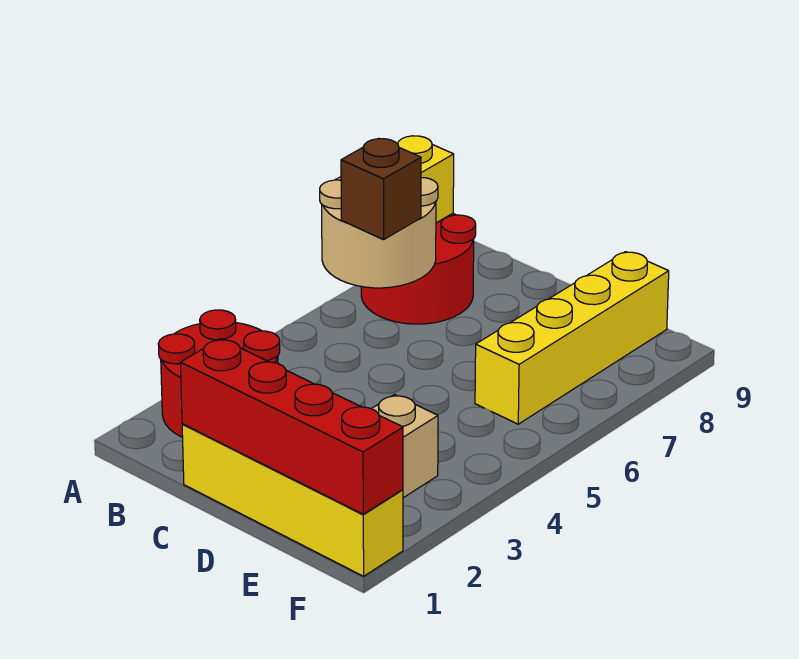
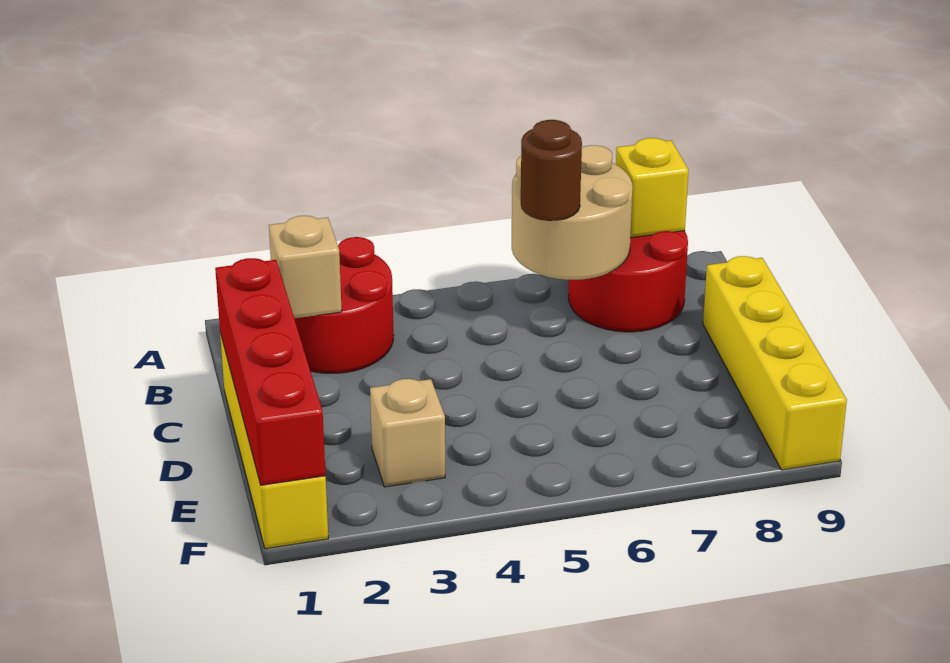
none -> tan brick B2 level 2
brown brick B6 level 3 -> brown round brick B6 level 3
yellow brick E6:E9 level 1 -> yellow brick C9:F9 level 1

